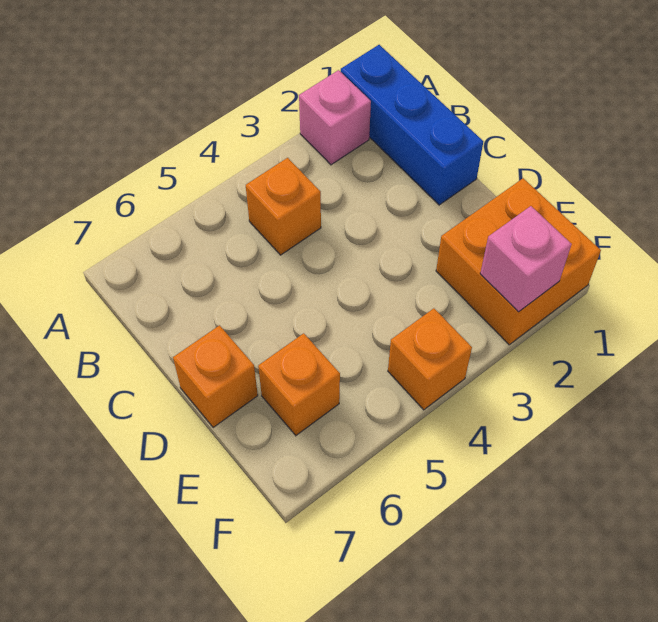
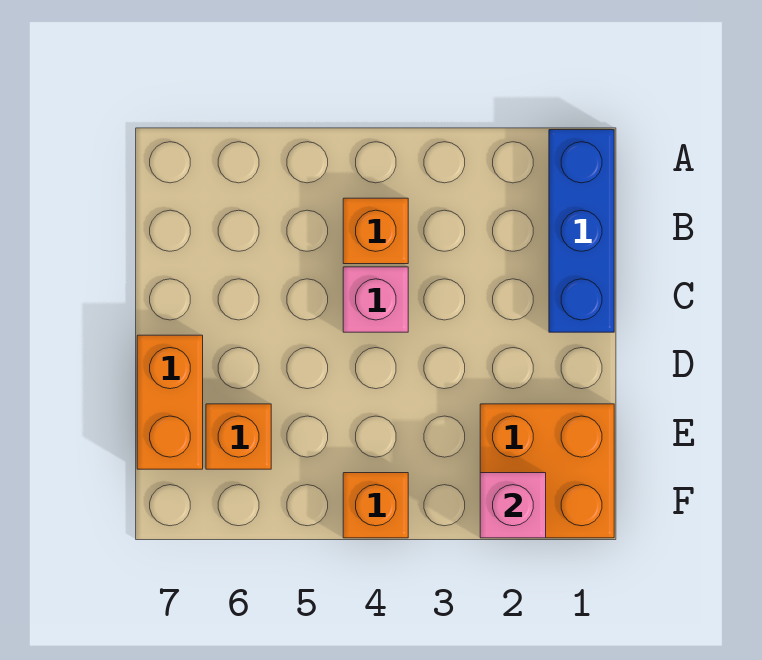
pink brick A2 level 1 -> pink brick C4 level 1
orange brick D7 level 1 -> orange brick D7:E7 level 1

